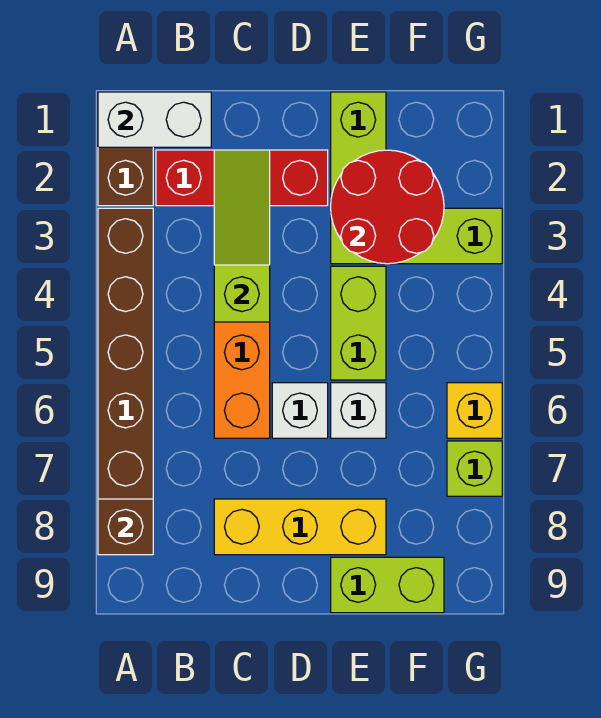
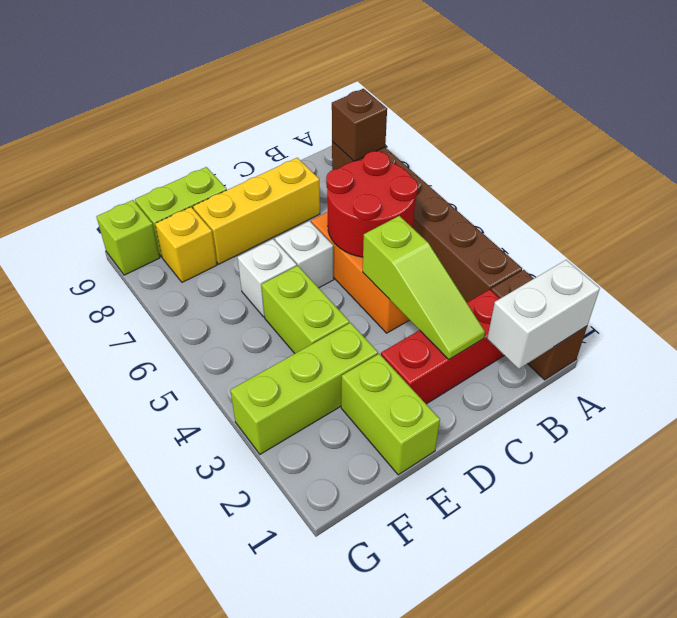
red round brick E2:F3 level 2 -> red round brick B5:C6 level 2
yellow brick G6 level 1 -> yellow brick F8 level 1
lime brick G7 level 1 -> lime brick G9 level 1

